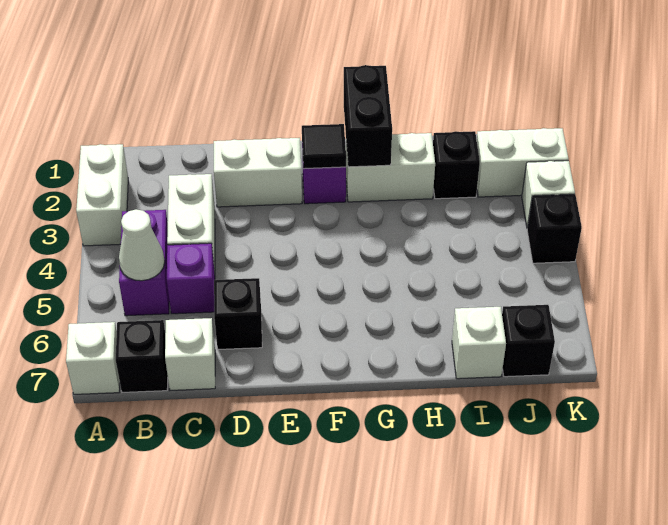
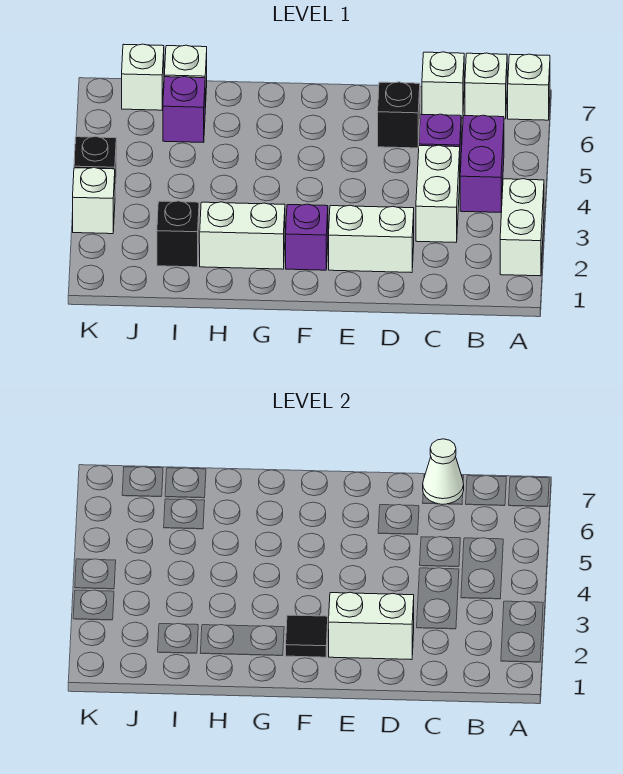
white cone B5 level 2 -> white cone C7 level 2
black brick B7 level 1 -> white brick B7 level 1
black brick G1:G2 level 2 -> none
none -> purple brick I6 level 1
white brick J2:K2 level 1 -> white brick D2:E2 level 2
black brick J7 level 1 -> white brick J7 level 1

